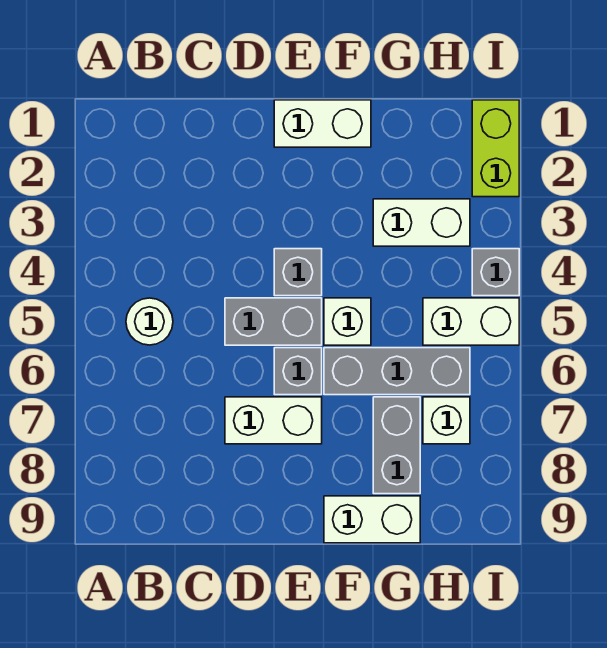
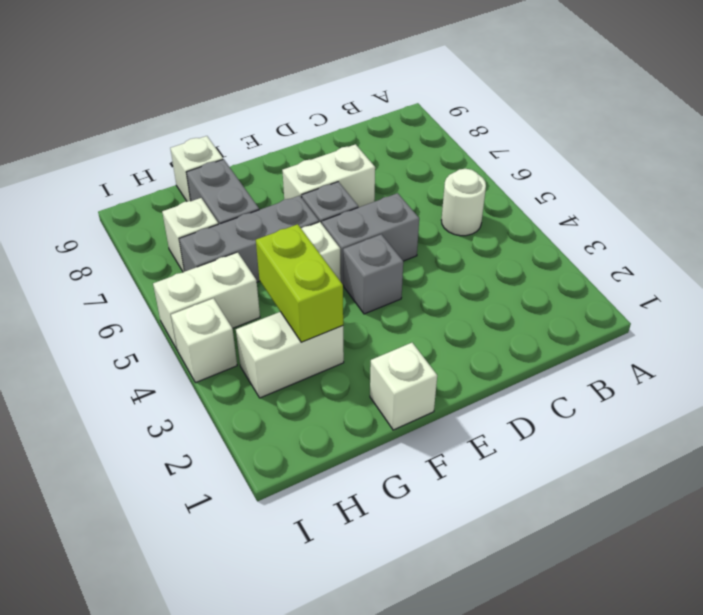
white brick E1:F1 level 1 -> white brick F1 level 1
white brick F9:G9 level 1 -> white brick G9 level 1
lime brick I1:I2 level 1 -> lime brick G3:G4 level 2
grey brick I4 level 1 -> white brick I4 level 1

